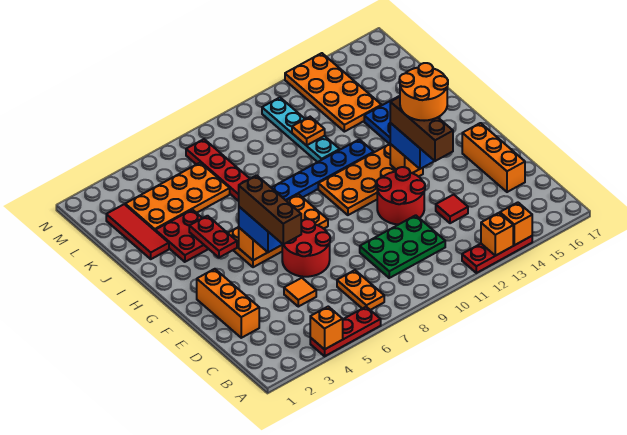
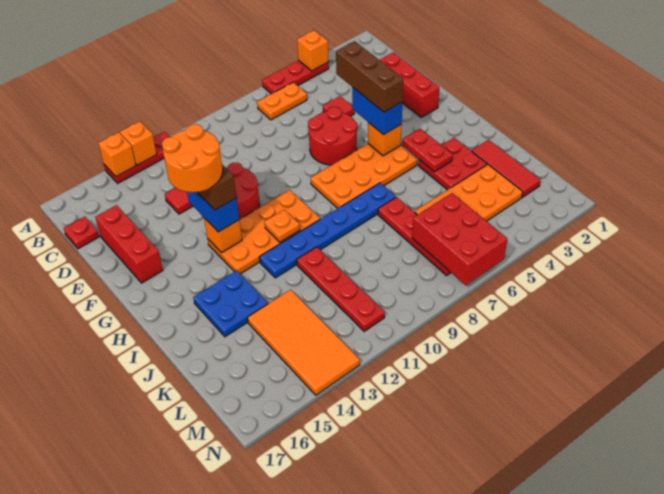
orange plate B7:C7 level 1 -> orange plate B6:B7 level 1
green plate C9:D11 level 1 -> none
none -> red plate C17 level 1
orange brick D2:F2 level 1 -> red brick D2:F2 level 1
orange tile D5 level 1 -> red tile D5 level 1
orange brick D16:F16 level 1 -> red brick D16:F16 level 1
cyan plate J11:M11 level 1 -> red plate J11:M11 level 1
orange plate K11 level 2 -> orange plate H11 level 2
orange plate K13:N14 level 1 -> orange tile K13:N14 level 1
none -> red brick L6:N7 level 2

